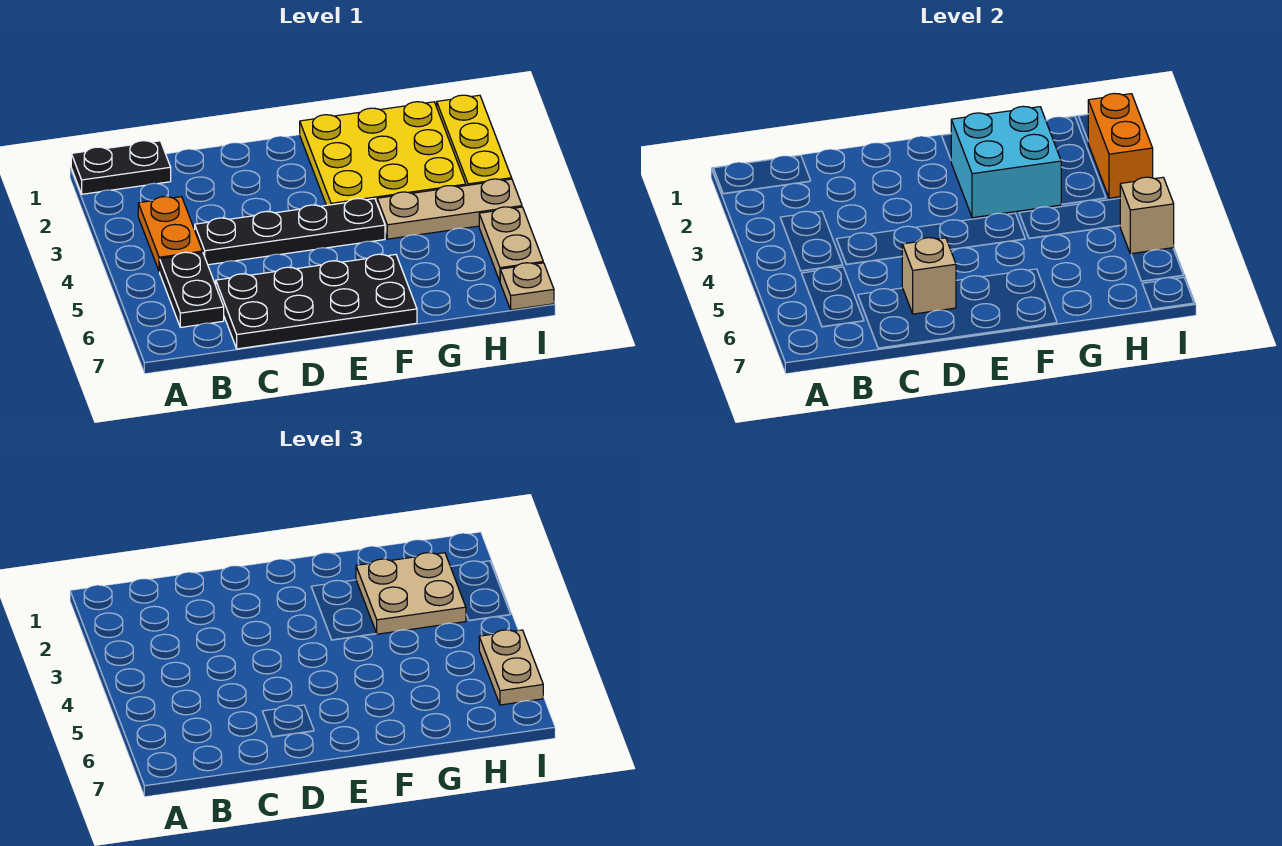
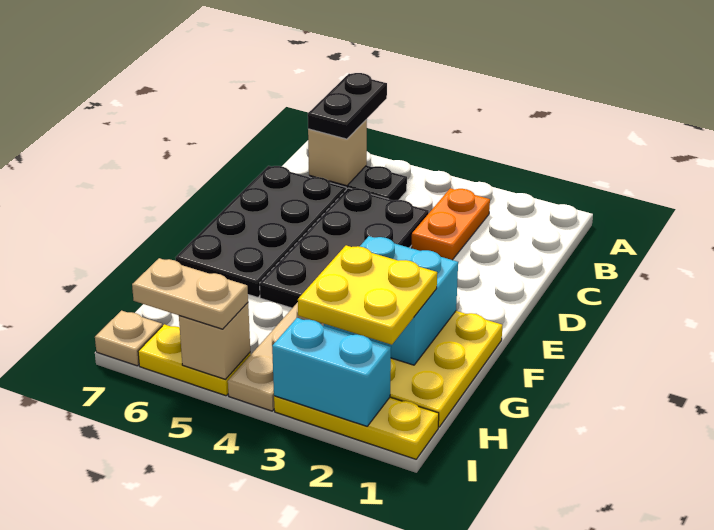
black plate A1:B1 level 1 -> black plate A6:B6 level 3
orange plate B3:B4 level 1 -> orange plate B3:C3 level 1
black plate C4:F4 level 1 -> black plate C4:F5 level 1
tan brick D6 level 2 -> tan brick B6 level 2
tan plate G2:H3 level 3 -> yellow plate G2:H3 level 3
orange brick I2:I3 level 2 -> cyan brick I2:I3 level 2
tan plate I5:I6 level 1 -> yellow plate I5:I6 level 1

